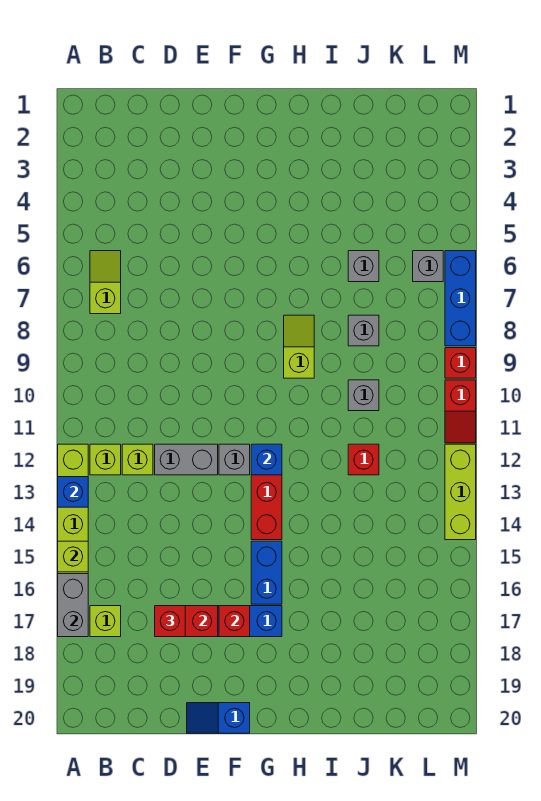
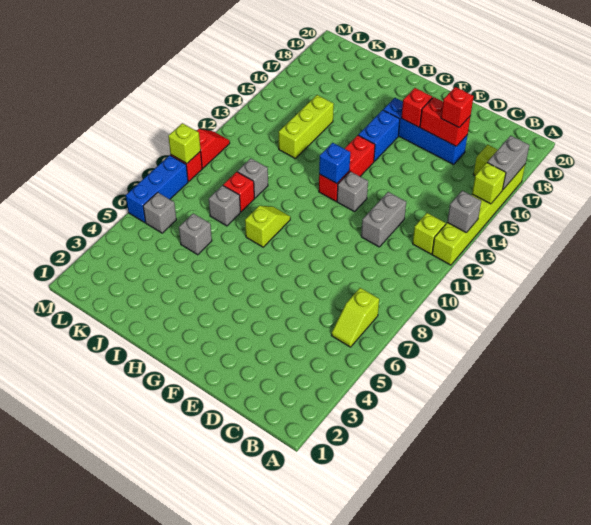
blue brick A13 level 2 -> grey brick A13 level 2
lime brick C12 level 1 -> lime brick M9 level 2
grey brick D12:E12 level 1 -> grey brick D11:D12 level 1
blue slope E20:F20 level 1 top F -> none
lime slope H8:H9 level 1 top 9 -> lime slope H8:H9 level 1 top 8
red brick J12 level 1 -> red brick J9 level 1
lime brick M12:M14 level 1 -> lime brick J13:J15 level 1

